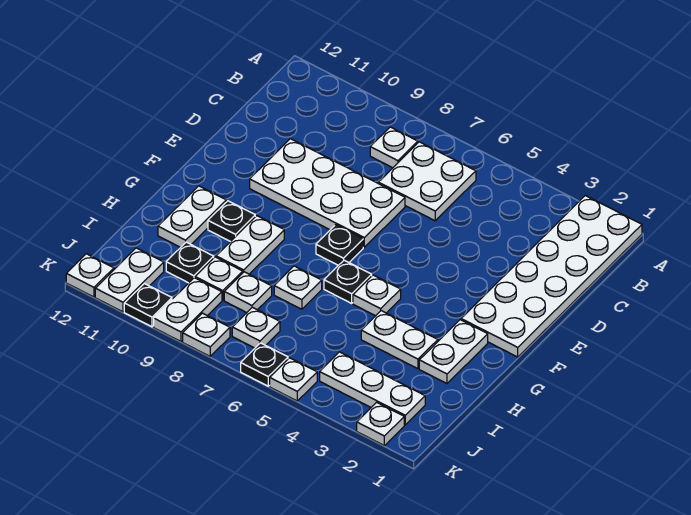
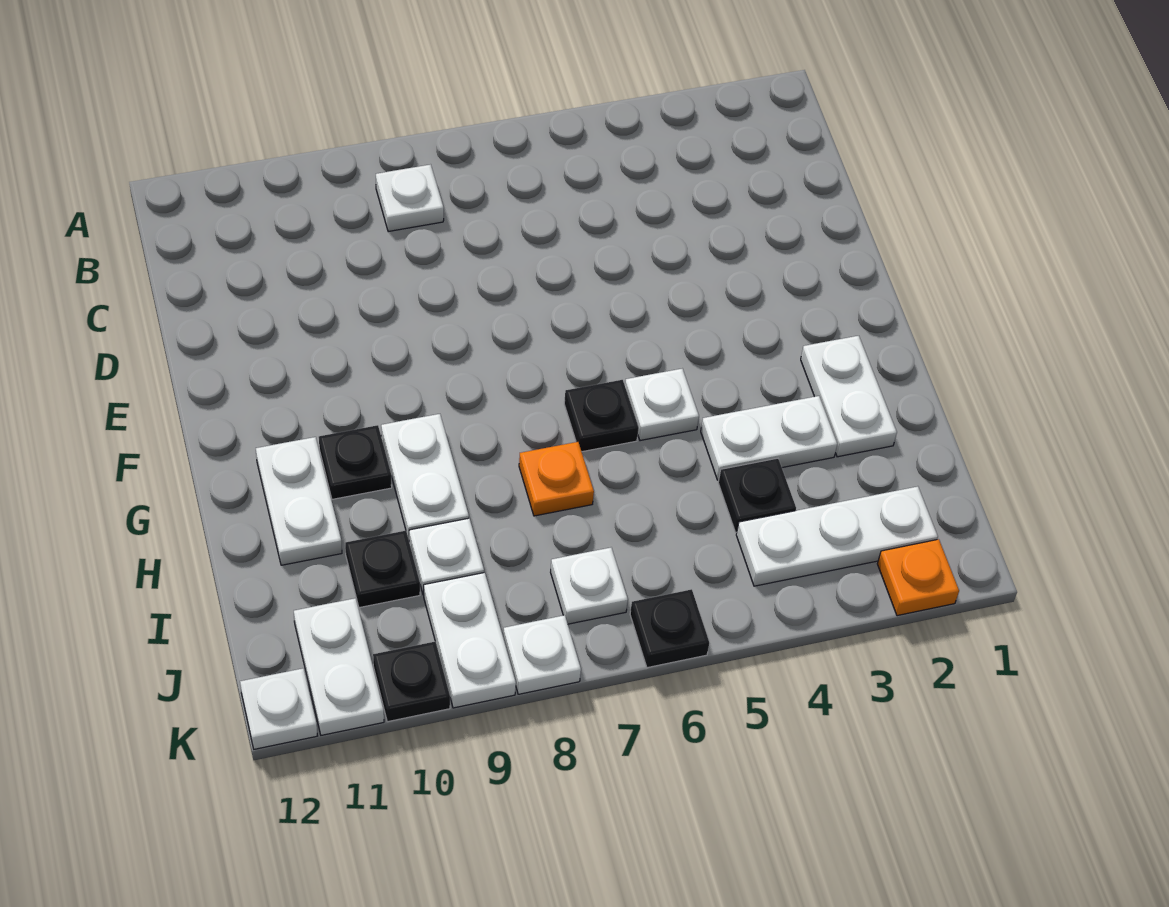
white plate A1:F2 level 1 -> none
white plate B6:C7 level 1 -> none
white plate D7:E10 level 1 -> none
black plate F7 level 1 -> black plate I4 level 1
white plate H7 level 1 -> orange plate H7 level 1
white plate I8 level 1 -> none
white plate K2 level 1 -> orange plate K2 level 1
white plate K5 level 1 -> none

